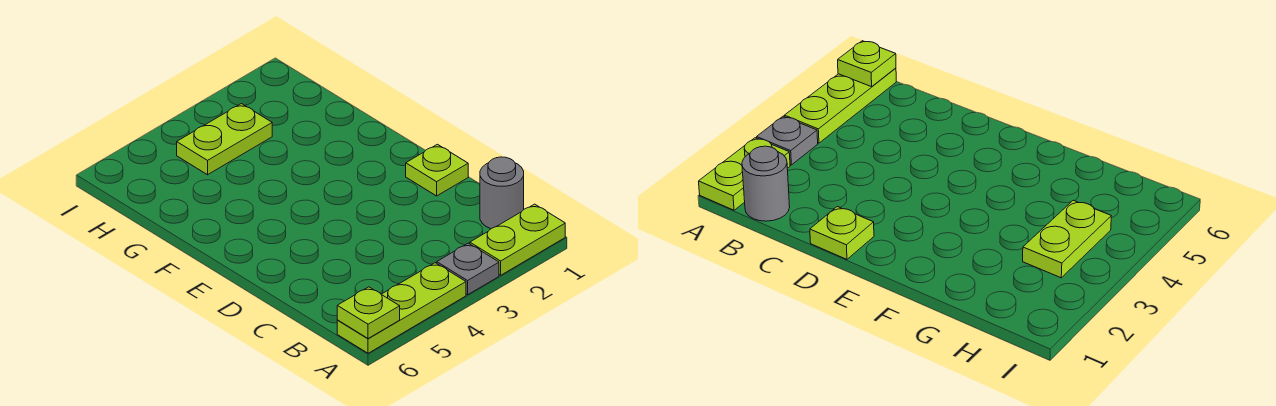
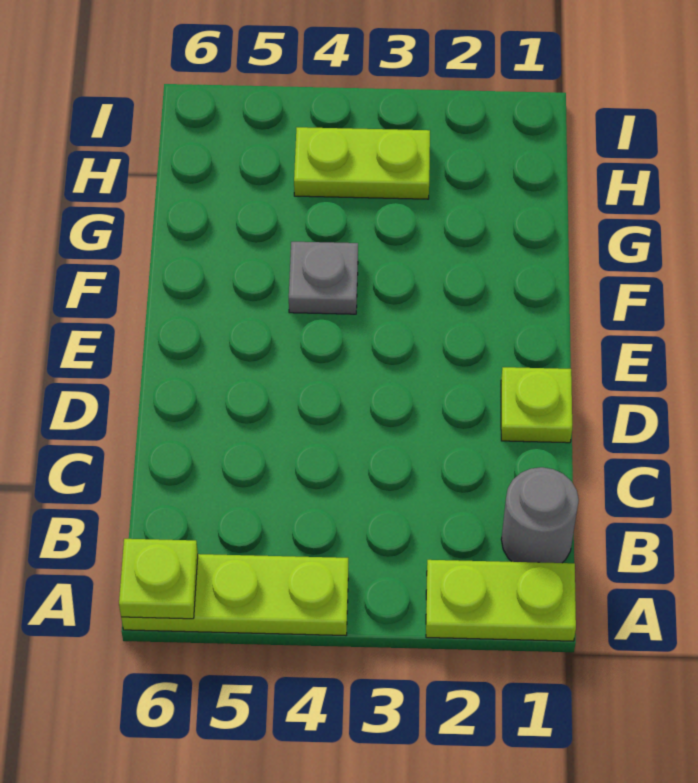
grey plate A3 level 1 -> grey plate F4 level 1

